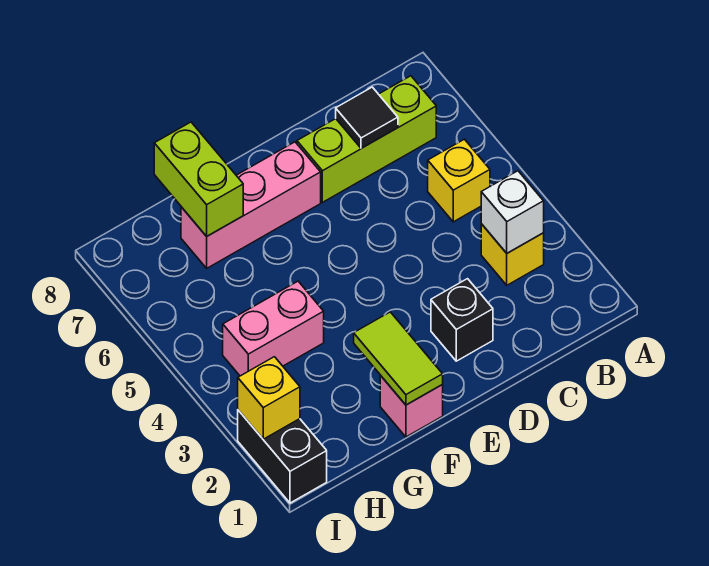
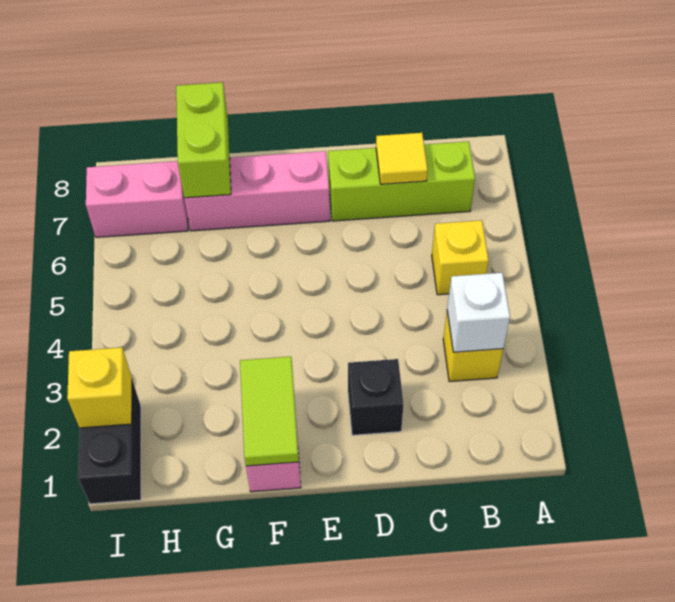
black tile C7 level 2 -> yellow tile C7 level 2
pink brick G4:H4 level 1 -> pink brick H7:I7 level 1

